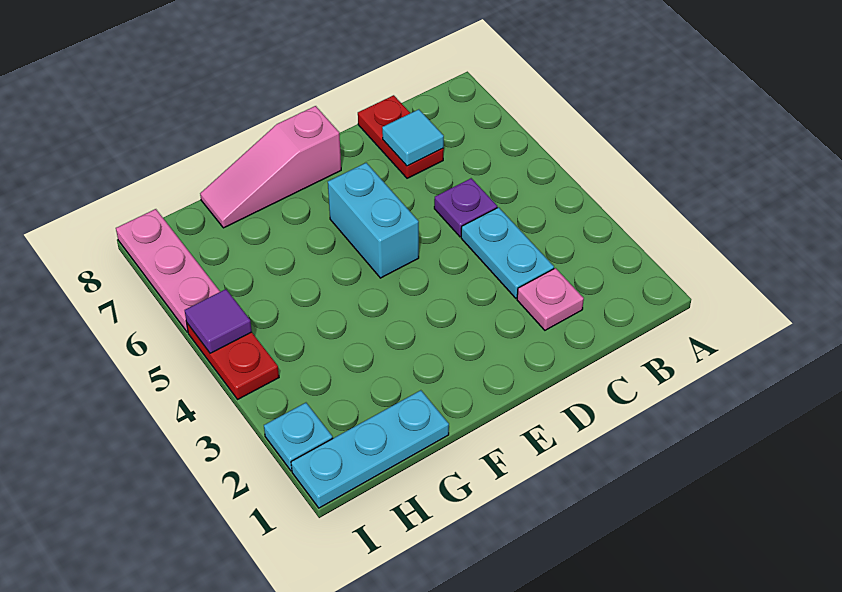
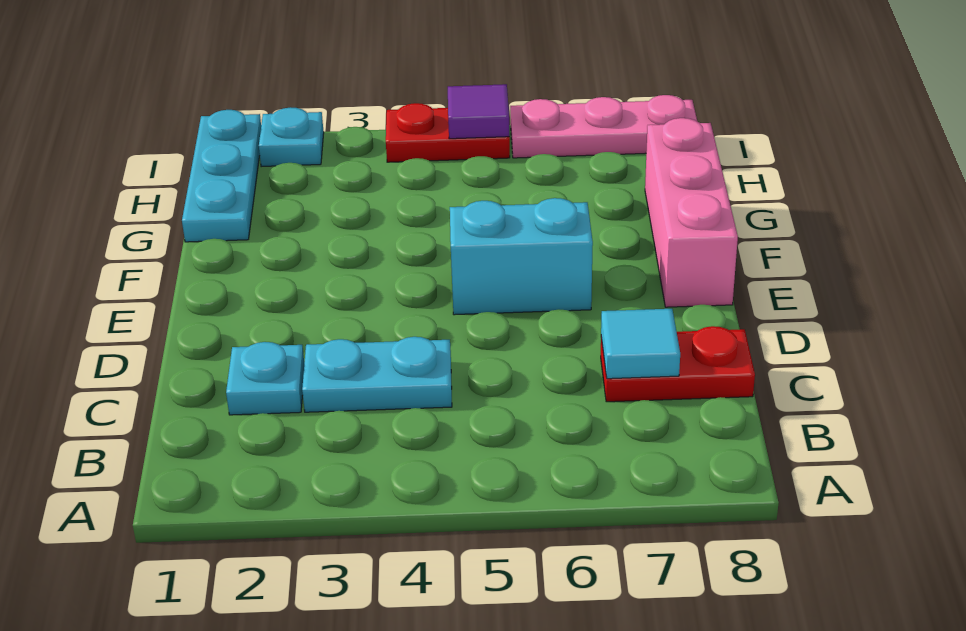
pink plate C2 level 1 -> cyan plate C2 level 1
purple plate C5 level 1 -> none
pink slope E8:G8 level 1 top E -> pink brick E8:G8 level 1

